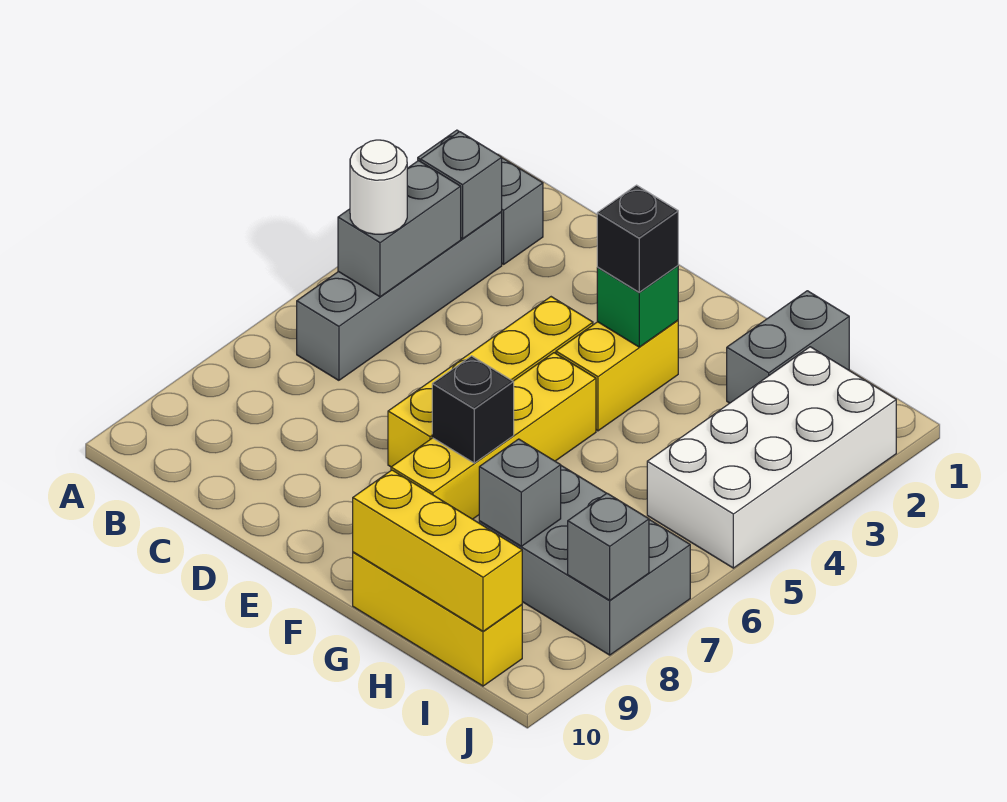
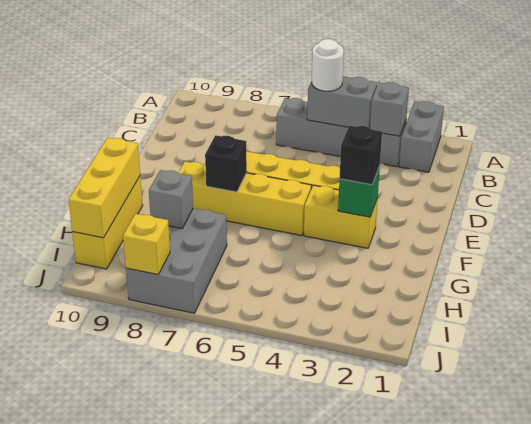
grey brick H1:H2 level 1 -> none
white brick I2:J5 level 1 -> none
grey brick J8 level 2 -> yellow brick J8 level 2

